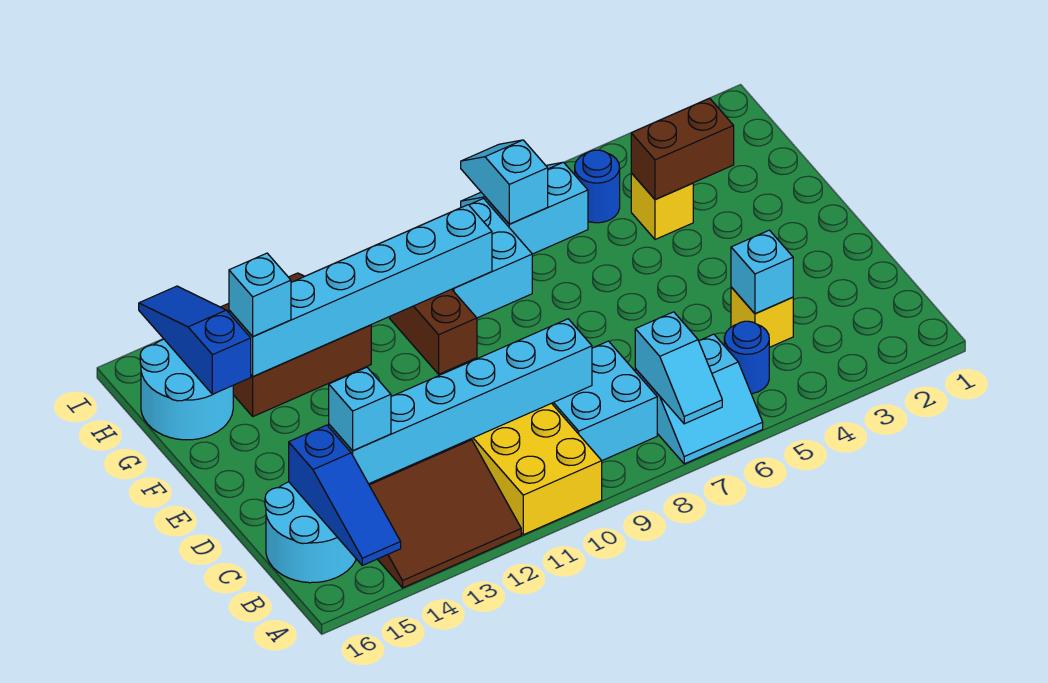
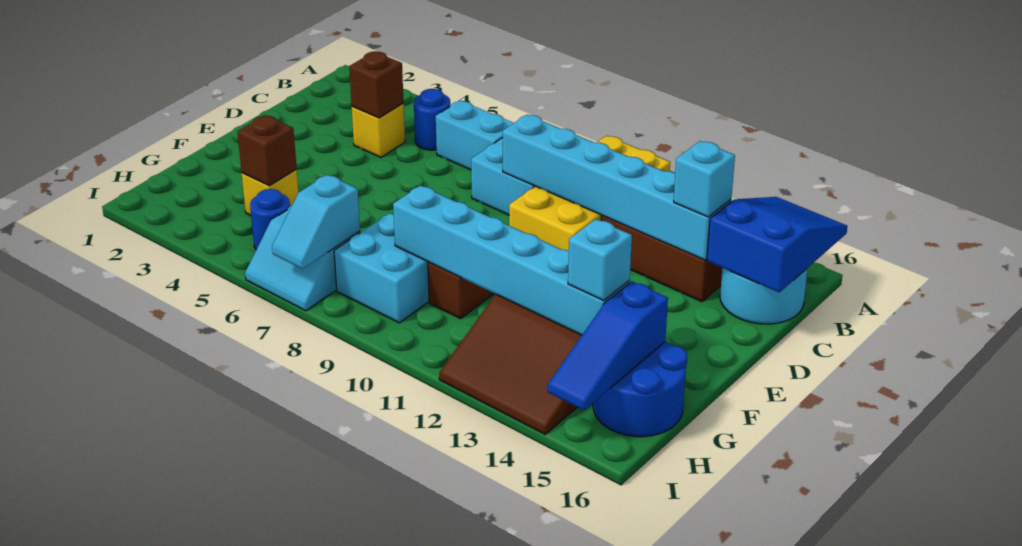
cyan slope A7:B7 level 2 top B -> none
blue slope A15:C15 level 2 top C -> blue slope A15:C16 level 2 top C
cyan brick C4 level 2 -> brown brick C4 level 2
brown brick G3:G4 level 2 -> brown brick G4 level 2
cyan round brick G15:H16 level 1 -> blue round brick G15:H16 level 1

